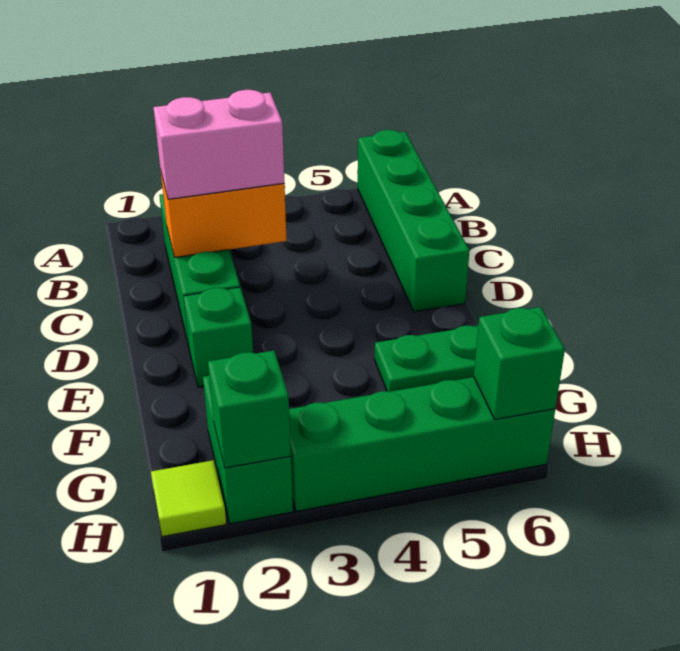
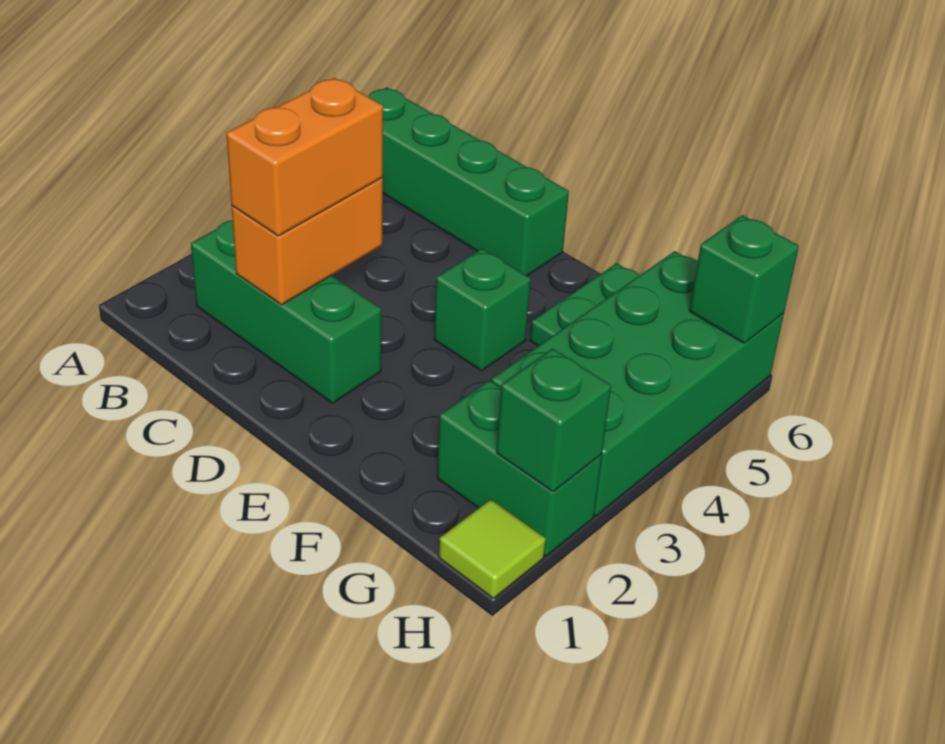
pink brick C2:C3 level 3 -> orange brick C2:C3 level 3
green brick E2 level 1 -> green brick E4 level 1
green brick H3:H6 level 1 -> green brick G3:H6 level 1

